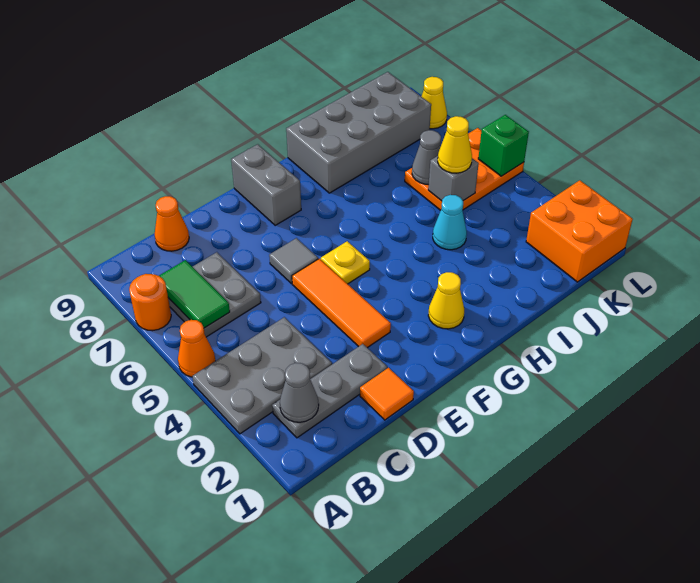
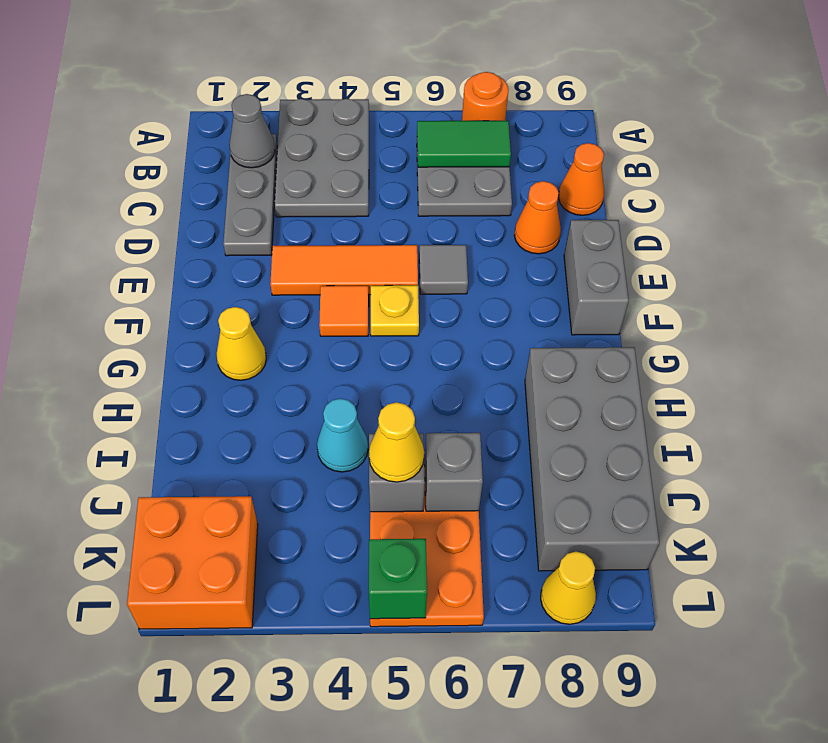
orange cone A5 level 1 -> orange cone D8 level 1
orange tile D1 level 1 -> orange tile F4 level 1
grey brick F8:F9 level 1 -> grey brick E9:F9 level 1
grey cone J6 level 2 -> grey brick J6 level 2

